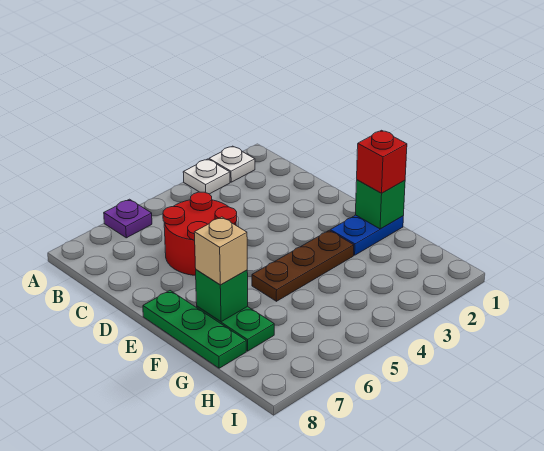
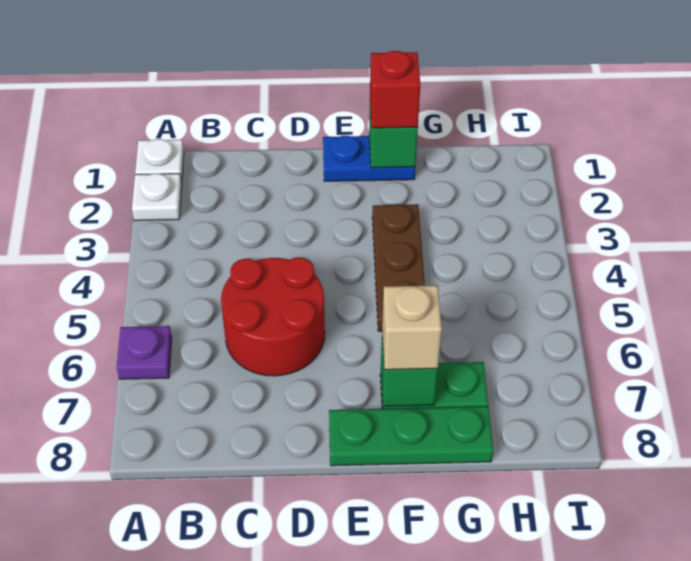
white plate A3 level 1 -> white plate A1 level 1
blue plate F1:F2 level 1 -> blue plate E1:F1 level 1

